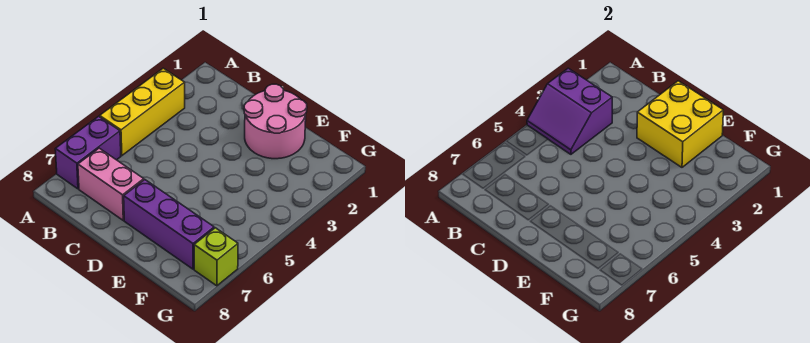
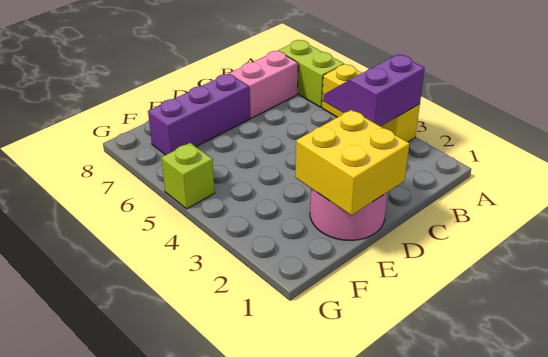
purple brick A6:A7 level 1 -> lime brick A6:A7 level 1
lime brick G7 level 1 -> lime brick G5 level 1

